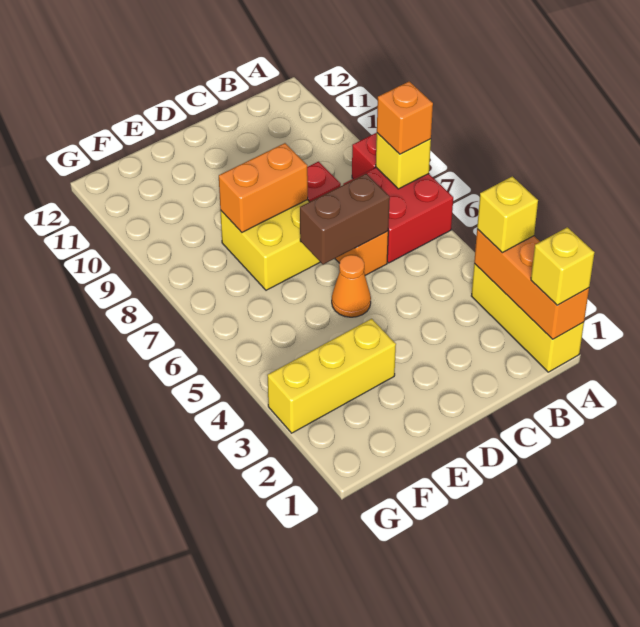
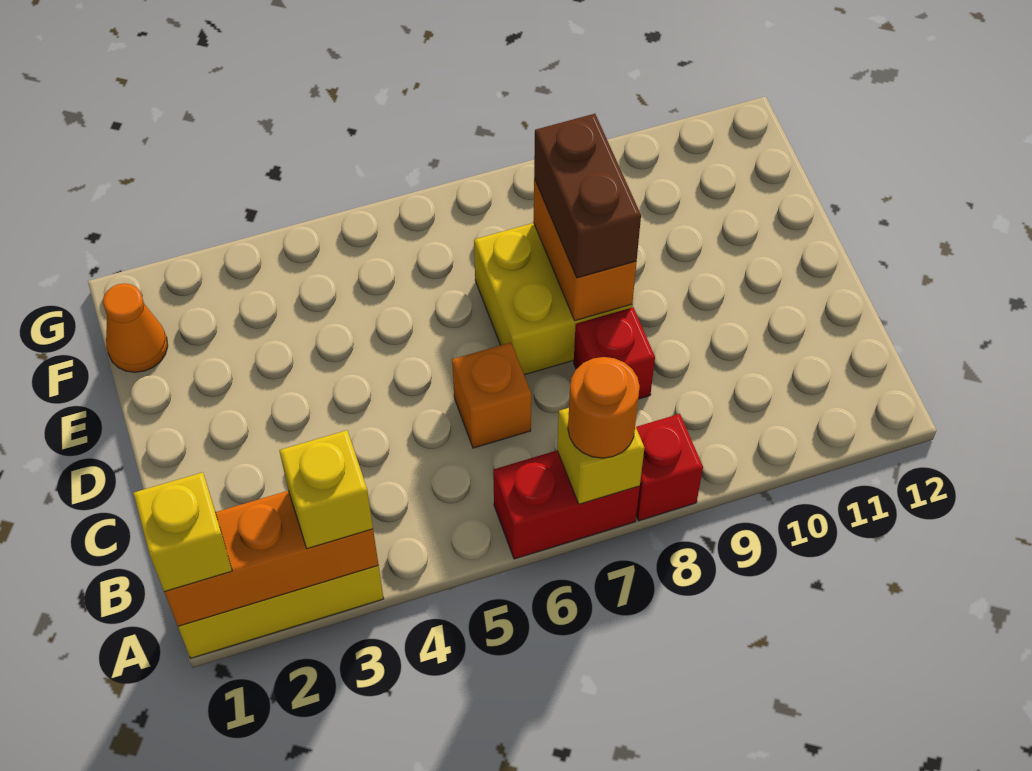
red brick A6:B7 level 1 -> red brick A6:A7 level 1
orange brick A7 level 3 -> orange round brick A7 level 3
brown brick C6:D6 level 2 -> brown brick D8:E8 level 3
orange cone D5 level 1 -> orange cone F1 level 1
yellow brick E3:G3 level 1 -> none

